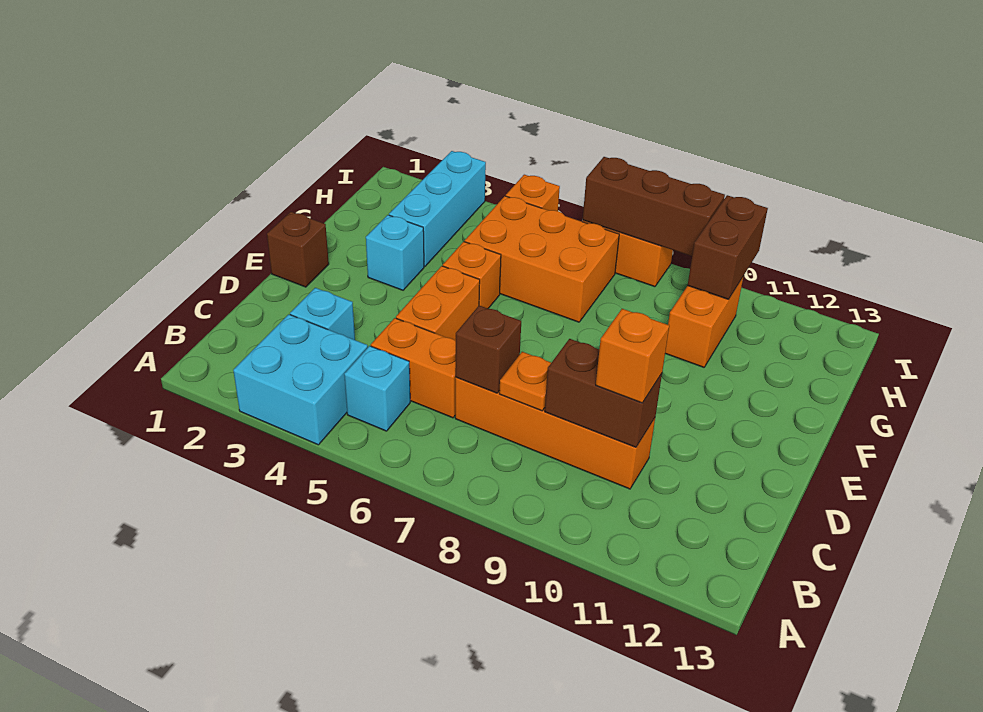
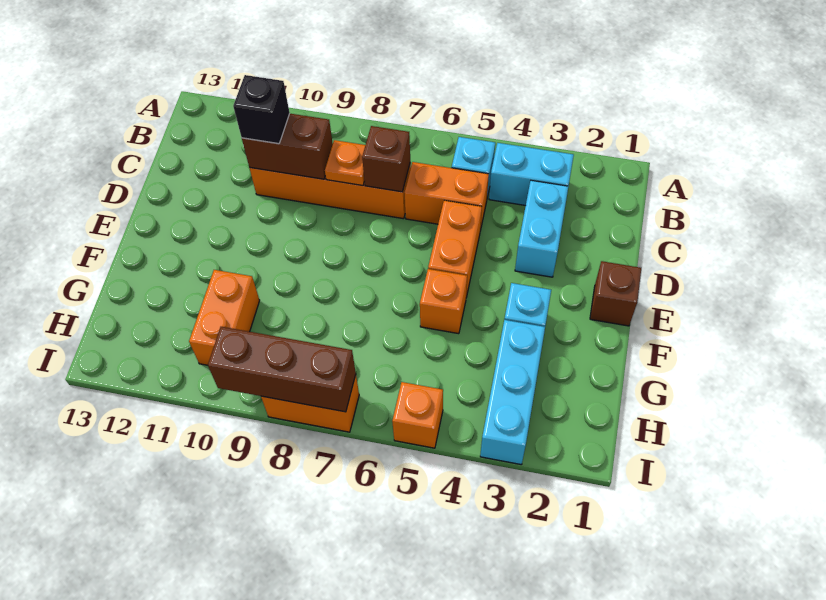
cyan brick A3:B4 level 1 -> cyan brick B3:B4 level 1
cyan brick C3 level 1 -> cyan brick C3:D3 level 1
orange brick C10 level 3 -> black brick C10 level 3
orange brick G5:H7 level 1 -> none
brown brick H10:I10 level 2 -> none

